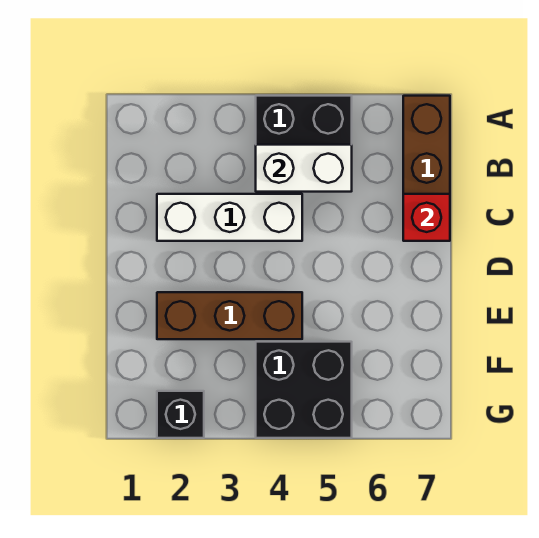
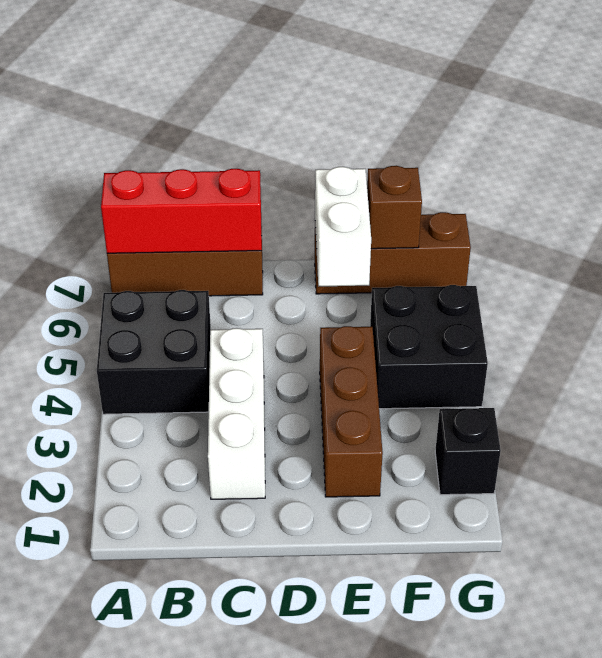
white brick B4:B5 level 2 -> white brick E6:E7 level 2
red brick C7 level 2 -> red brick A7:C7 level 2
none -> brown brick E7:G7 level 1
none -> brown brick F7 level 2

